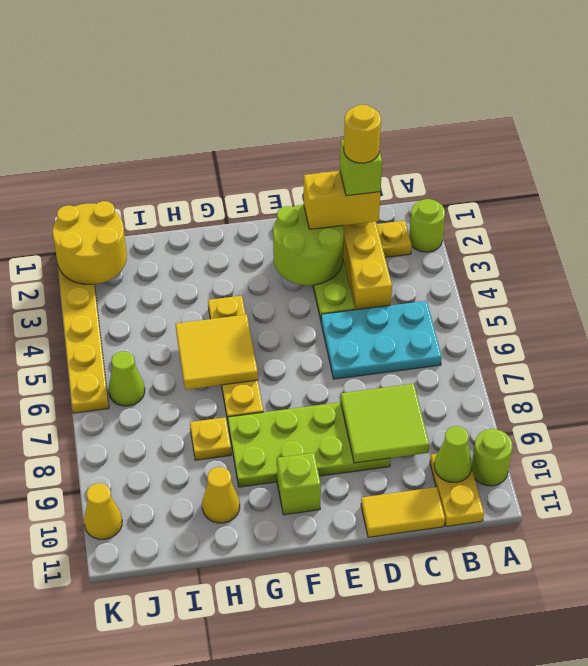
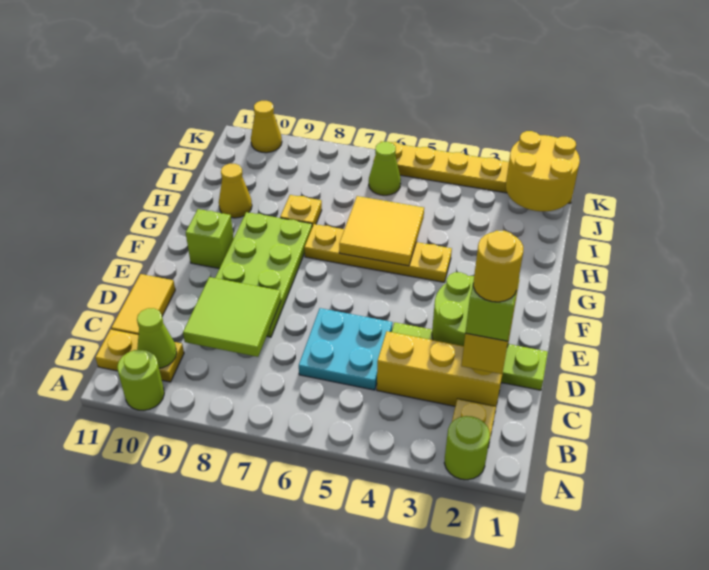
cyan plate B5:D6 level 1 -> cyan plate C5:D6 level 1

